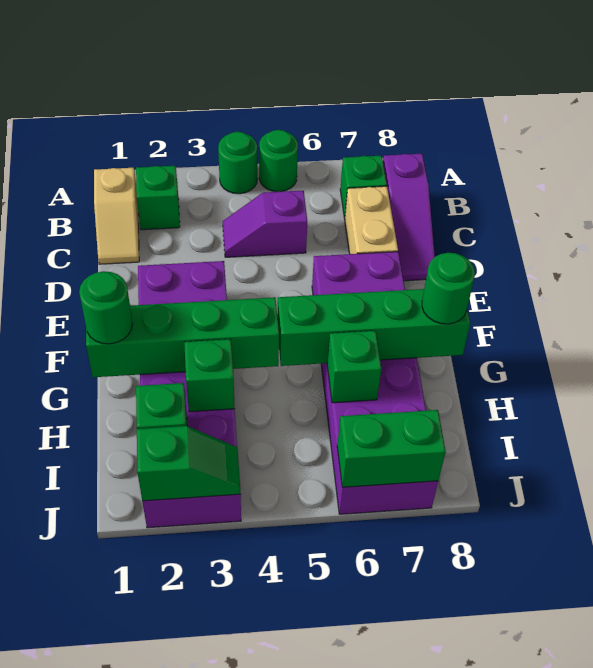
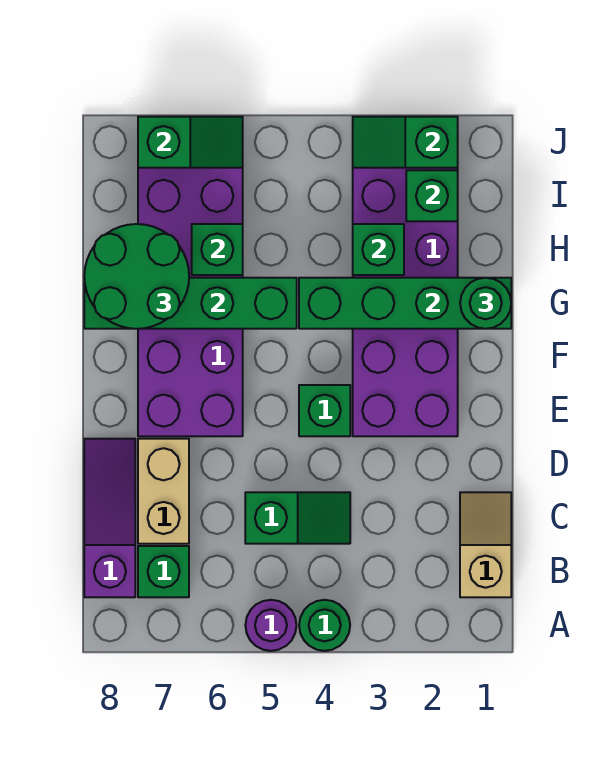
green round brick A5 level 1 -> purple round brick A5 level 1
green brick B2 level 1 -> green brick E4 level 1
purple slope C4:C5 level 1 top 5 -> green slope C4:C5 level 1 top 5
green round brick G8 level 3 -> green round brick G7:H8 level 3
green brick J6:J7 level 2 -> green slope J6:J7 level 2 top 7

